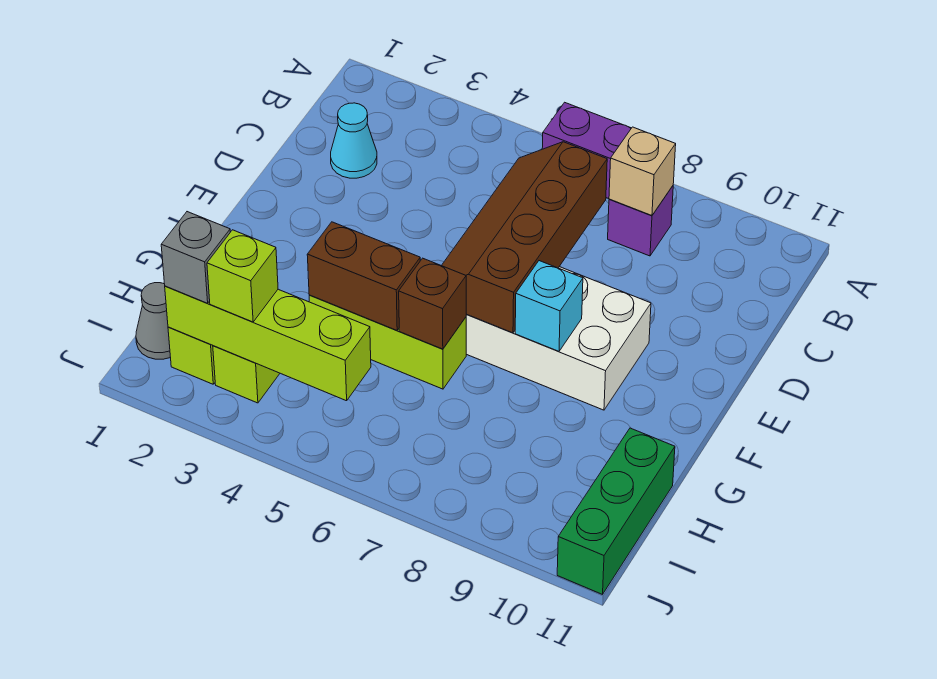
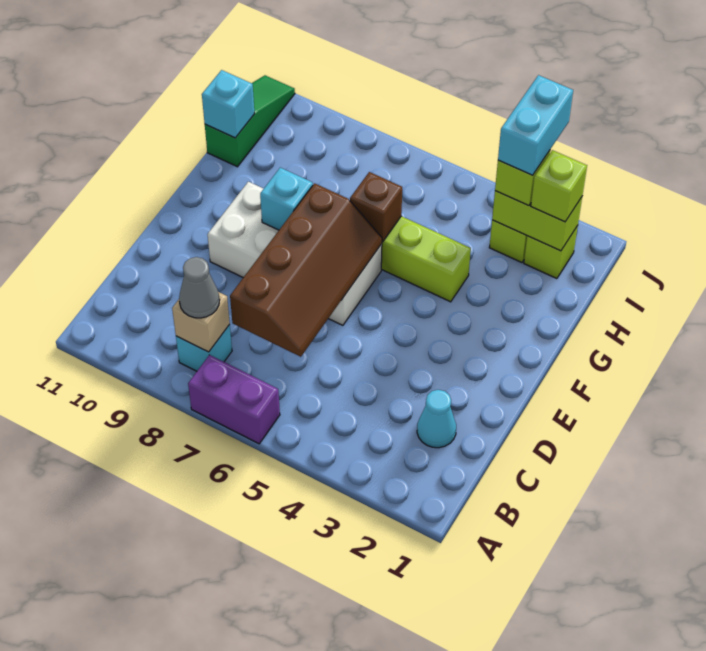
purple brick B8 level 1 -> cyan brick B8 level 1
brown brick G4:G5 level 2 -> none
green brick H11:J11 level 1 -> green slope H11:J11 level 1 top H
none -> cyan brick H11 level 2
grey cone I1 level 1 -> grey cone B8 level 3
lime brick I2:I5 level 2 -> lime brick I2:I3 level 2
grey brick I2 level 3 -> lime brick I2 level 3
none -> cyan brick I3:J3 level 4

